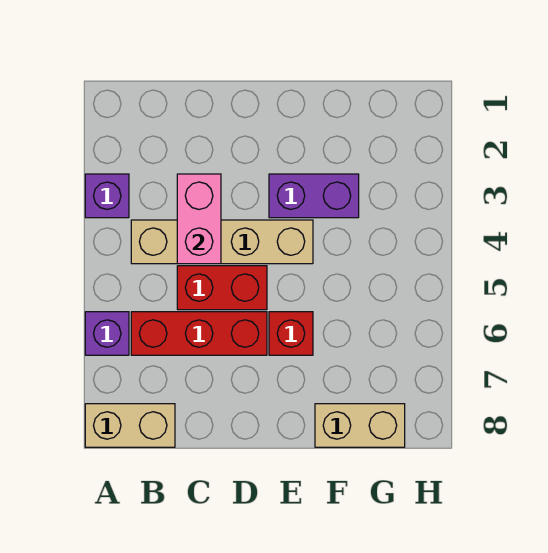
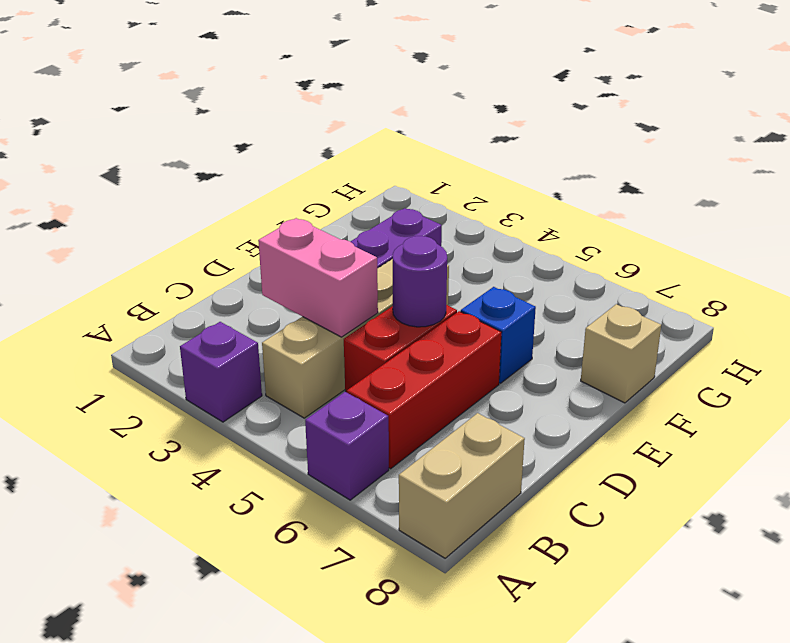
none -> purple round brick D5 level 2
red brick E6 level 1 -> blue brick E6 level 1
tan brick F8:G8 level 1 -> tan brick F8 level 1

